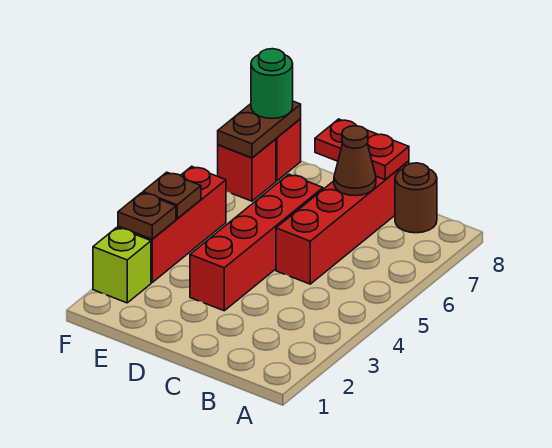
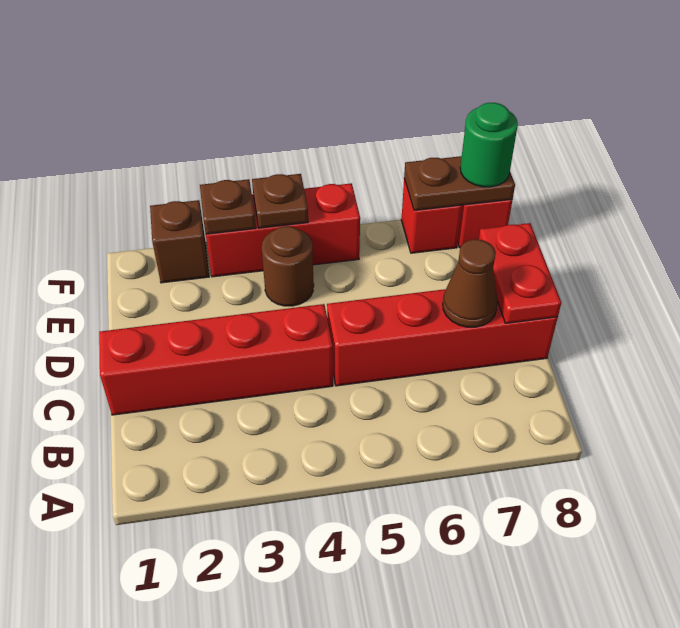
brown round brick B8 level 1 -> brown round brick E4 level 1
red brick D3:D6 level 1 -> red brick C1:C4 level 1
lime brick F2 level 1 -> brown brick F2 level 1

